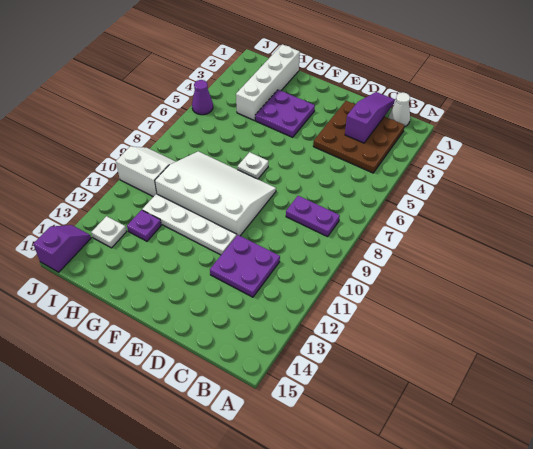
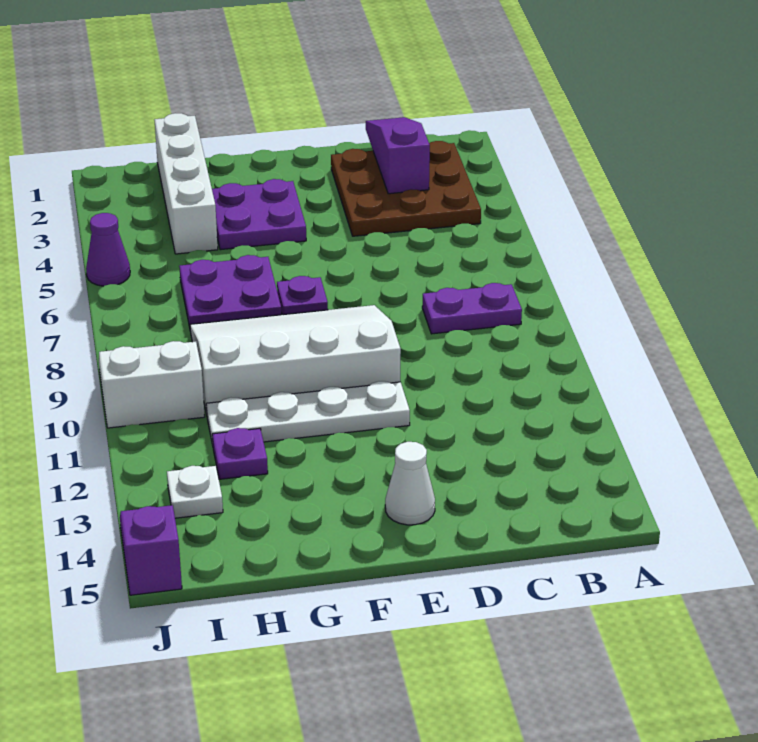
white cone B1 level 1 -> white cone E14 level 1
purple plate C11:D12 level 1 -> purple plate G6:H7 level 1
white plate F7 level 1 -> purple plate F7 level 1

